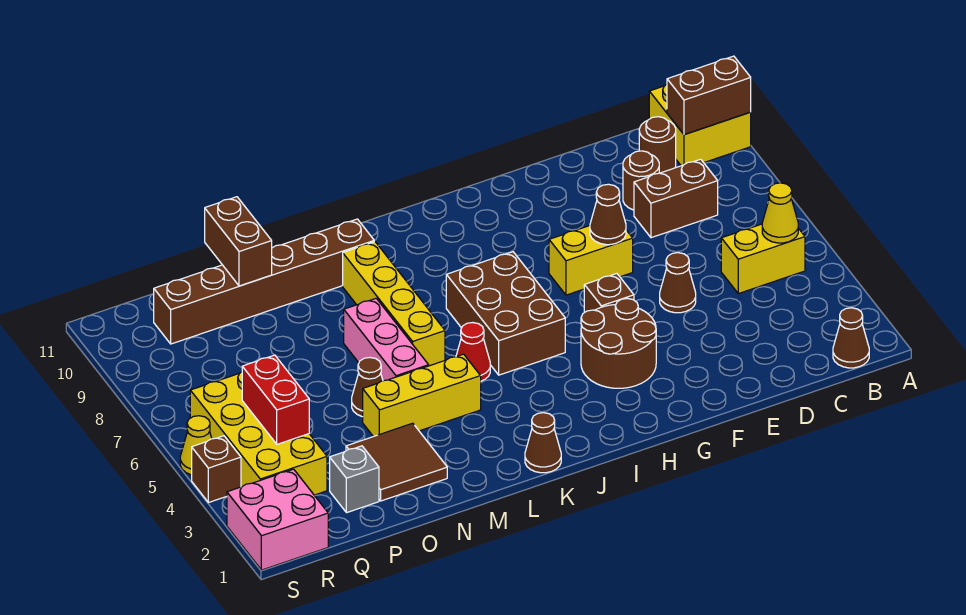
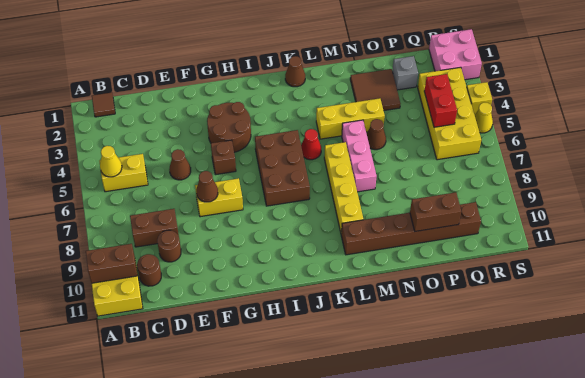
brown cone B1 level 1 -> brown tile B1 level 1
brown brick O10:O11 level 2 -> brown brick O10:P10 level 2
brown brick S4 level 1 -> yellow brick S4 level 1

